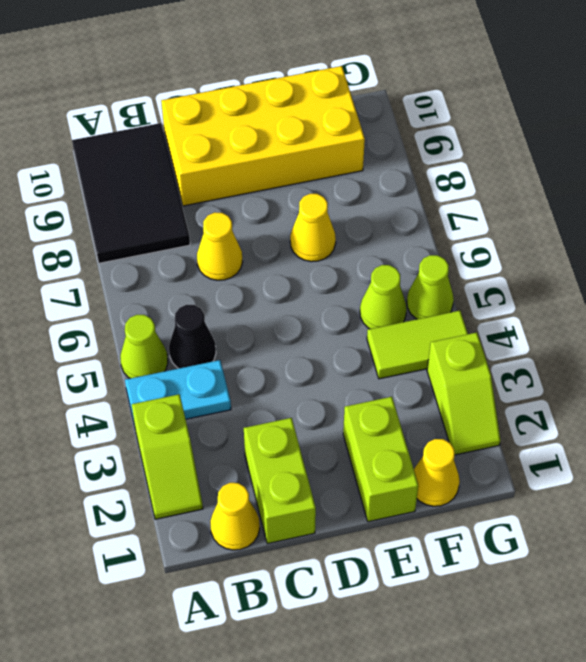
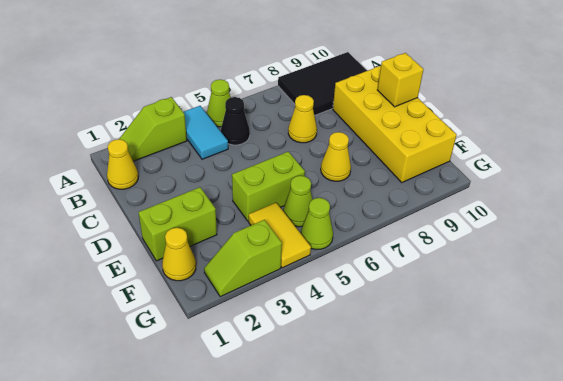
cyan plate A4:B4 level 1 -> cyan tile A4:B4 level 1
lime brick C1:C2 level 1 -> lime brick E4:E5 level 1
none -> yellow brick D10 level 2
lime tile F4:G4 level 1 -> yellow tile F4:G4 level 1

